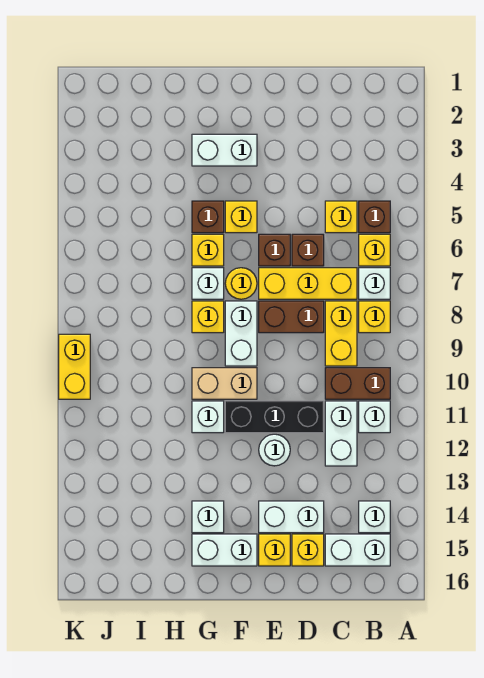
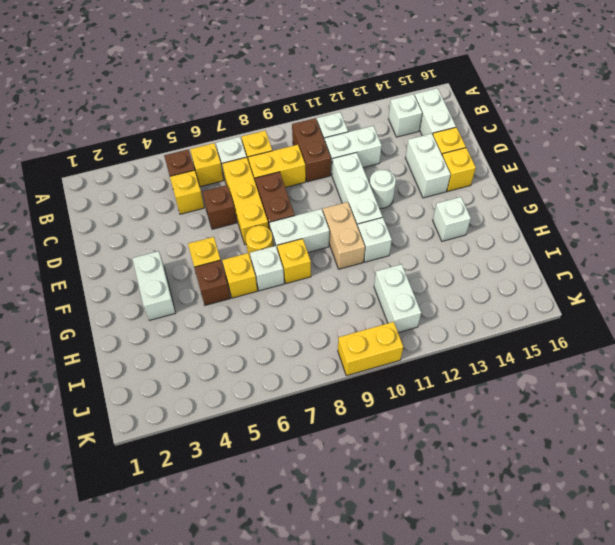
black brick D11:F11 level 1 -> white brick D11:F11 level 1
brown brick E6 level 1 -> none
white brick F15:G15 level 1 -> white brick I11:J11 level 1

